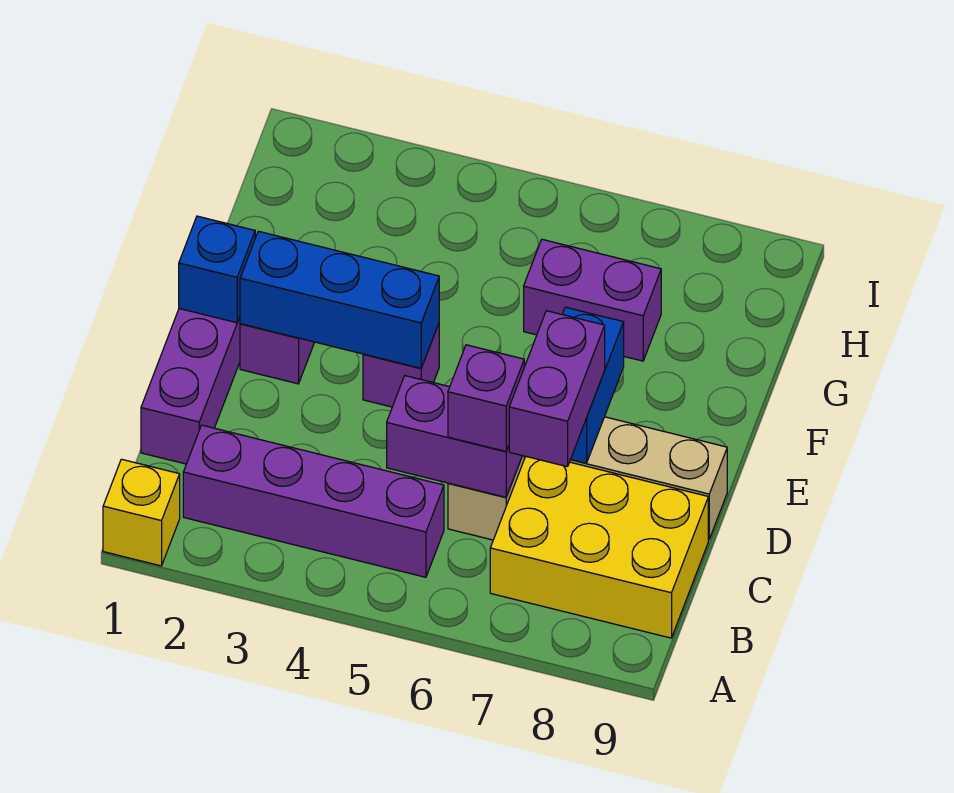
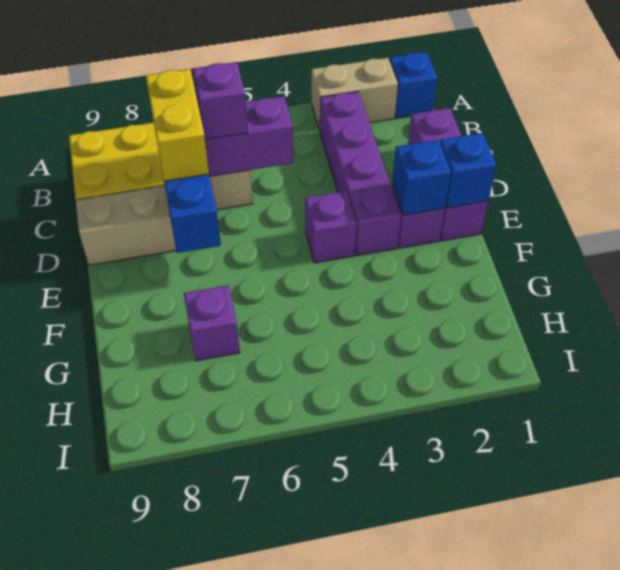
yellow brick A1 level 1 -> blue brick A1 level 1
none -> tan brick A2:A3 level 1
purple brick B2:B5 level 1 -> purple brick B3:E3 level 1
purple brick C7:D7 level 3 -> yellow brick C7:D7 level 3
blue brick E2:E4 level 2 -> blue brick E2 level 2
purple brick G6:G7 level 1 -> purple brick G7 level 1

